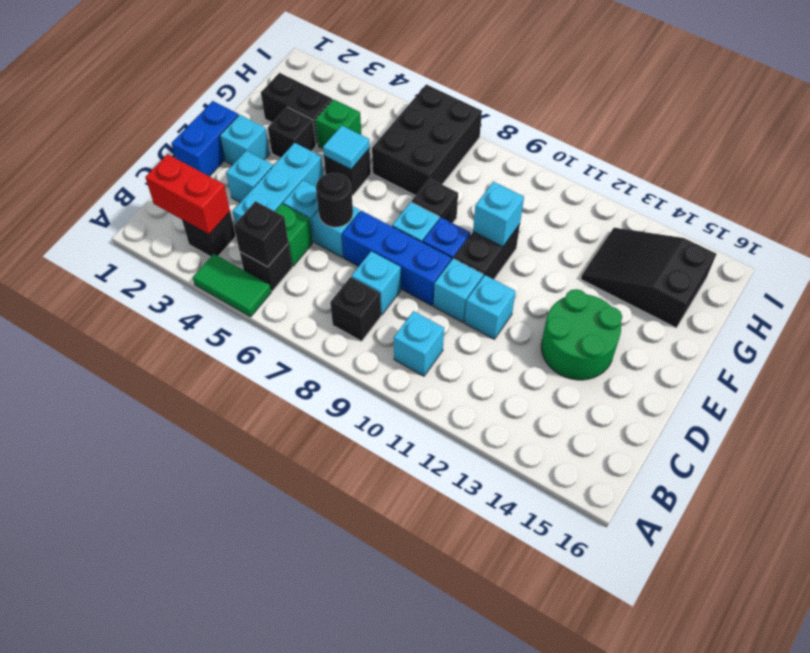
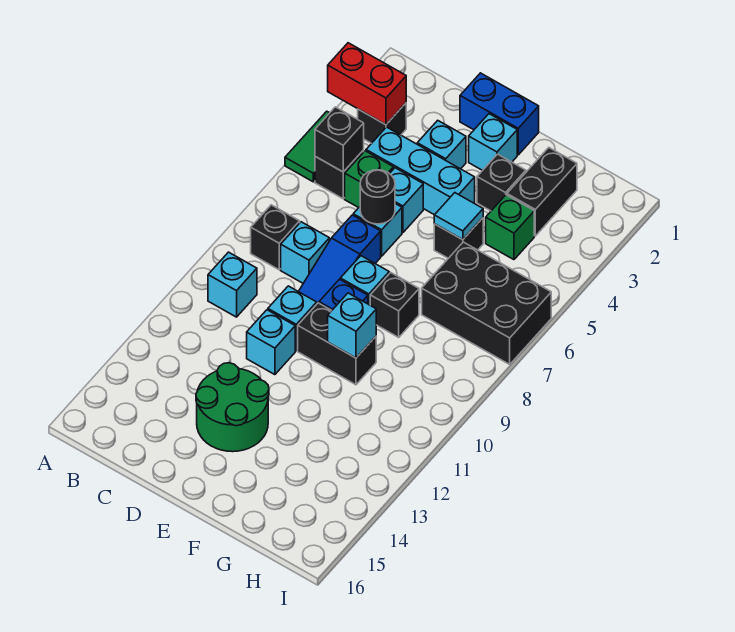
red brick B2:B3 level 2 -> red brick A3:B3 level 2
blue brick D7:D9 level 1 -> blue slope D7:D9 level 1 top 7
black slope G13:H15 level 1 top 15 -> none

